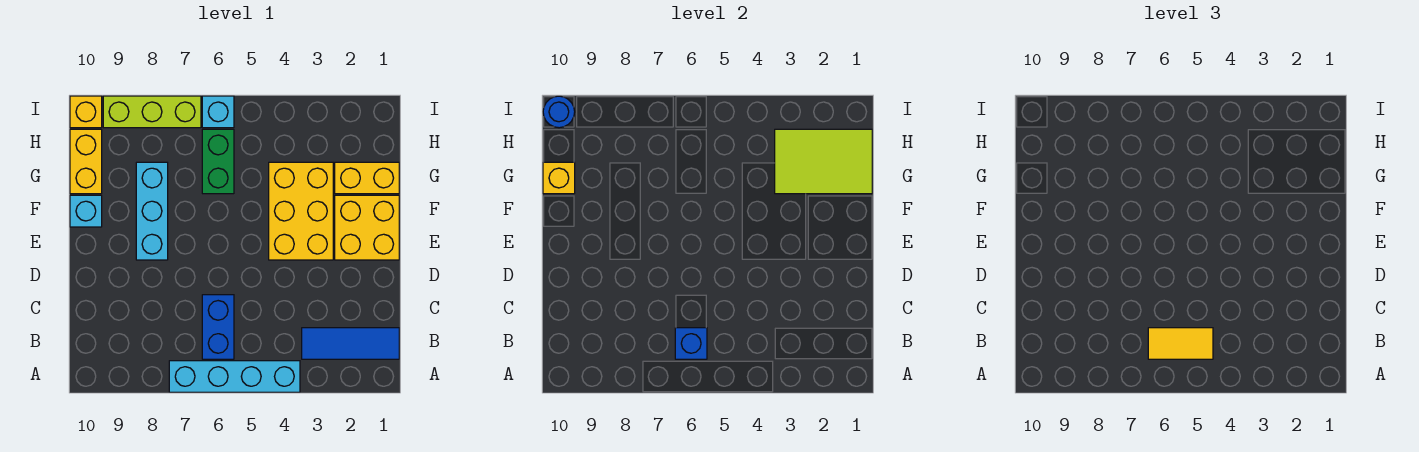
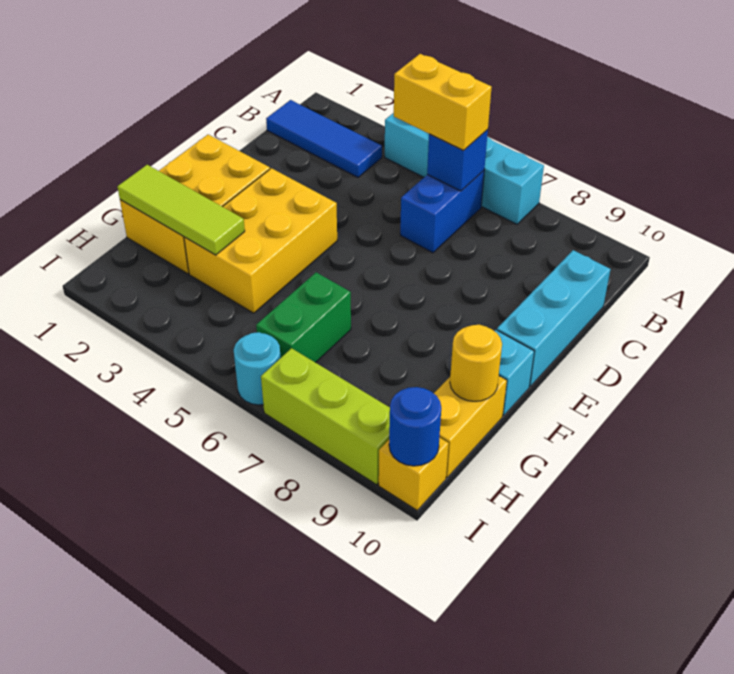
yellow tile B5:B6 level 3 -> yellow brick B5:B6 level 3
cyan brick E8:G8 level 1 -> cyan brick C10:E10 level 1
lime tile G1:H3 level 2 -> lime tile G1:G3 level 2
yellow brick G10 level 2 -> yellow round brick G10 level 2
cyan brick I6 level 1 -> cyan round brick I6 level 1

